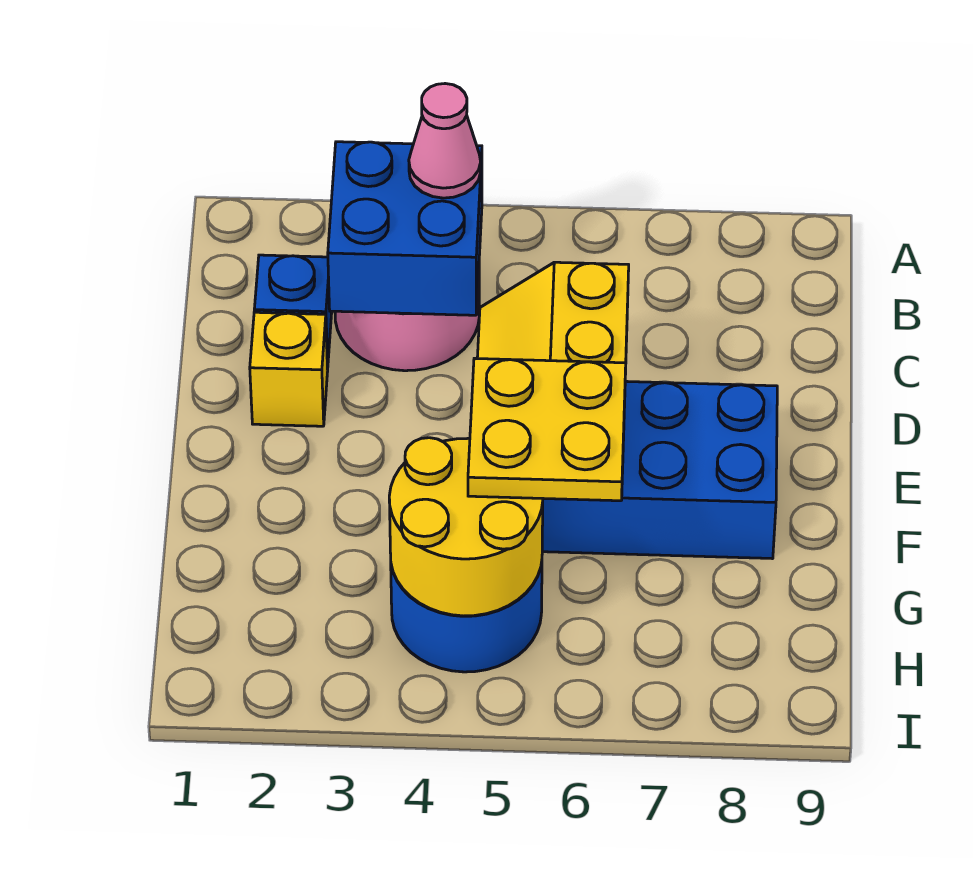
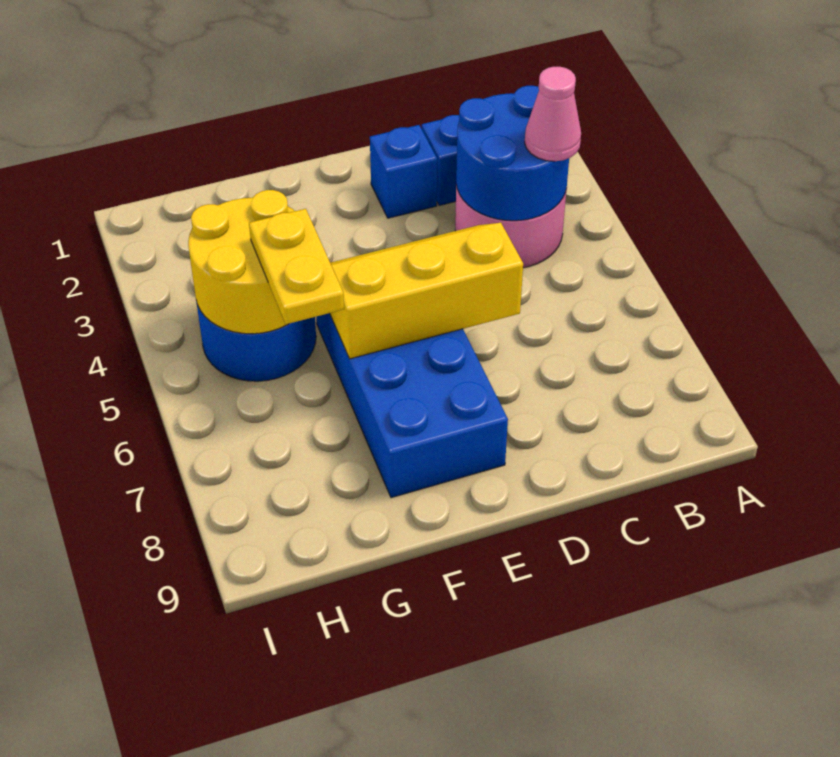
blue brick B3:C4 level 2 -> blue round brick B3:C4 level 2
yellow brick D2 level 1 -> blue brick D2 level 1
yellow plate F5:G6 level 3 -> yellow plate G5:G6 level 3

